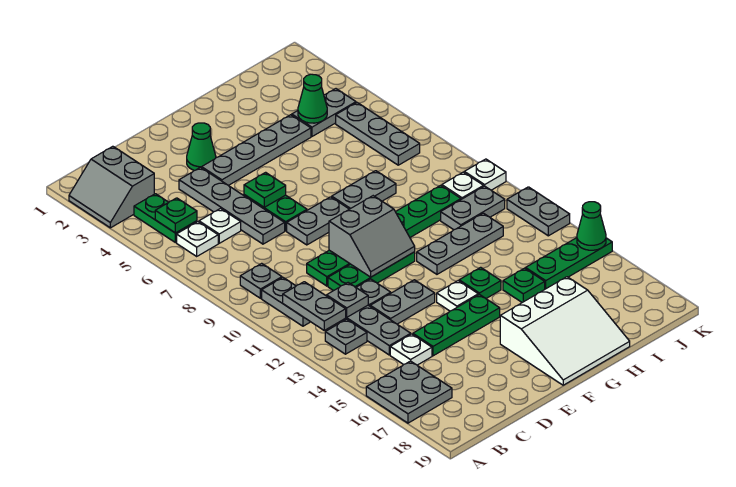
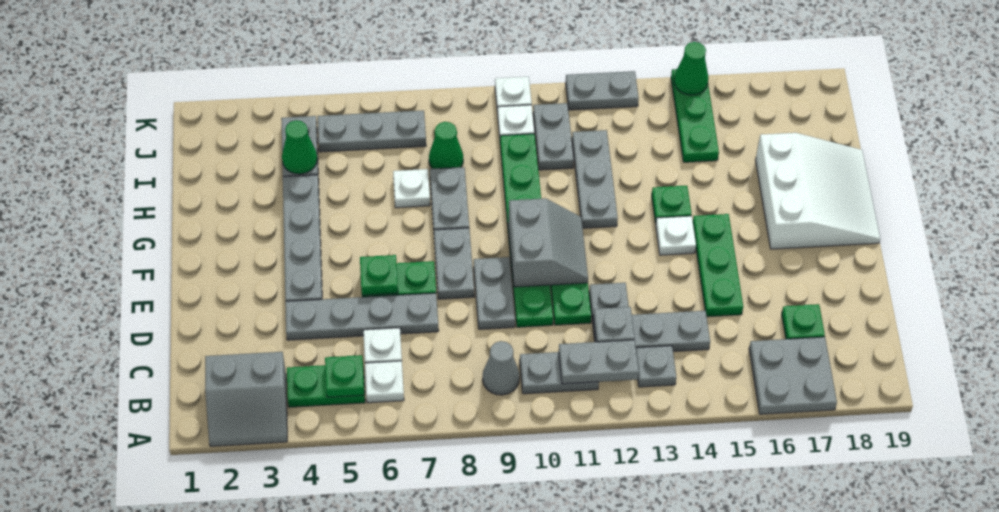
grey plate B9 level 1 -> grey cone B9 level 1
white plate C15 level 1 -> white plate H7 level 1
grey plate D13:E13 level 1 -> grey plate D9:E9 level 1
green cone E3 level 1 -> green cone I8 level 1
green plate H15 level 1 -> green plate C17 level 1

